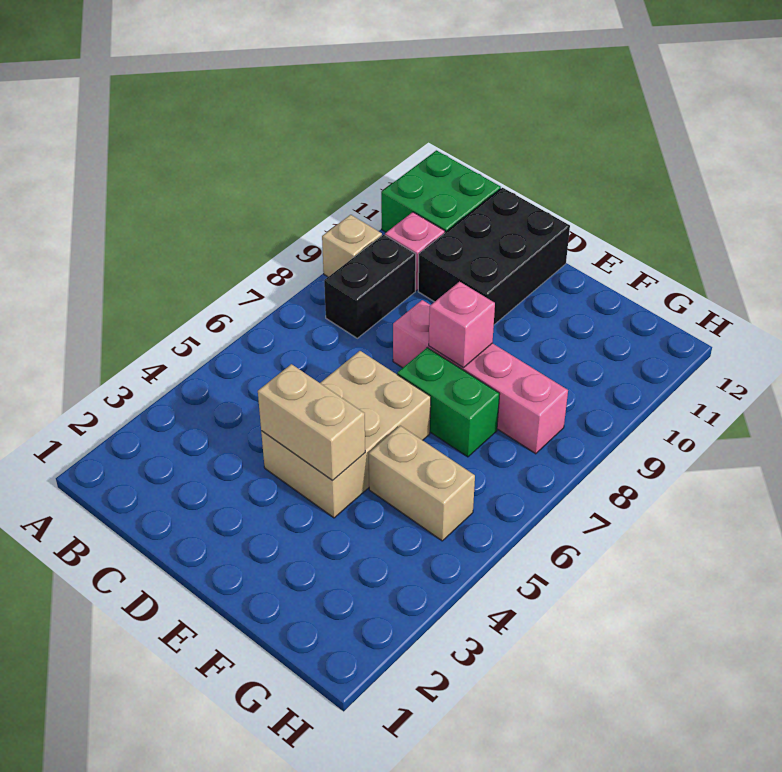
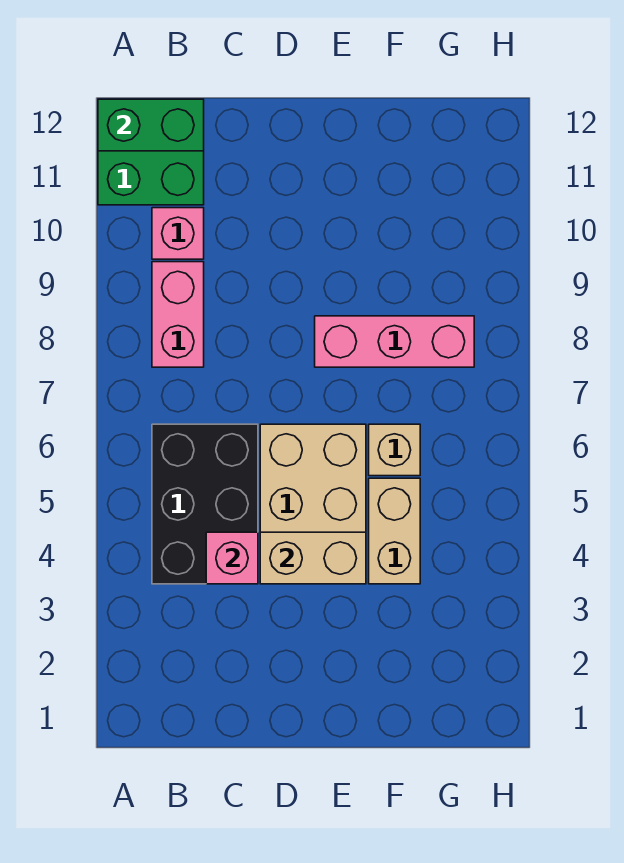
tan brick A9 level 1 -> tan brick F6 level 1
black brick B8:B9 level 1 -> pink brick B8:B9 level 1
black brick C10:D12 level 1 -> black brick B4:C6 level 1
pink brick D8:G8 level 1 -> pink brick E8:G8 level 1
green brick E7:F7 level 1 -> green brick A12:B12 level 2
pink brick E8 level 2 -> pink brick C4 level 2
tan brick F5:G5 level 1 -> tan brick F4:F5 level 1

